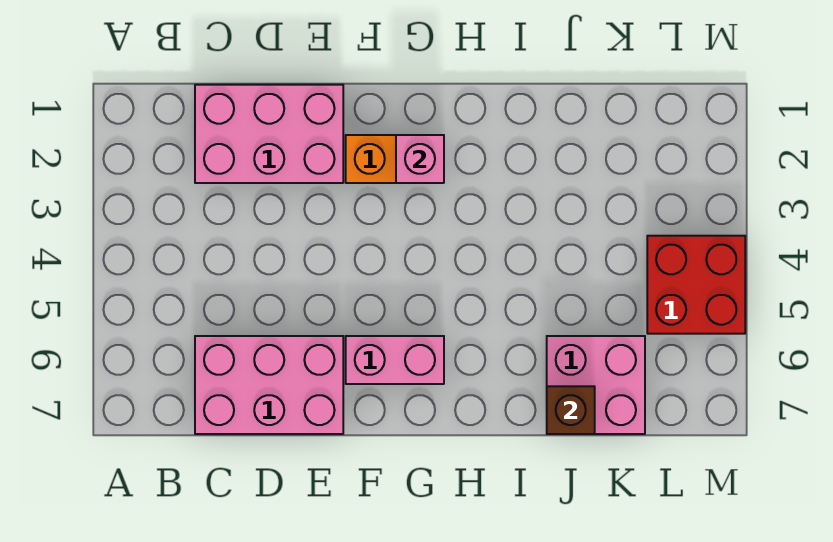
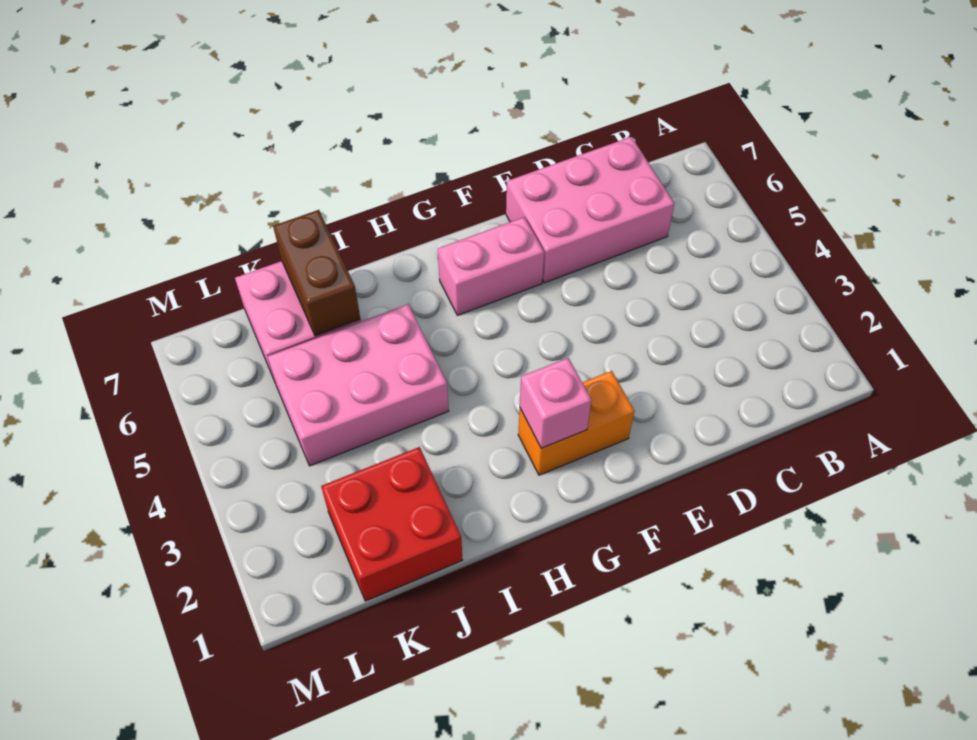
pink brick C1:E2 level 1 -> pink brick I4:K5 level 1
brown brick J7 level 2 -> brown brick J6:J7 level 2
red brick L4:M5 level 1 -> red brick J1:K2 level 1

